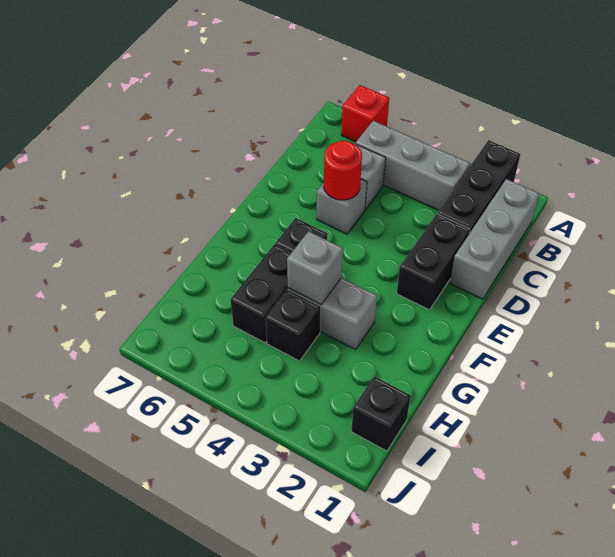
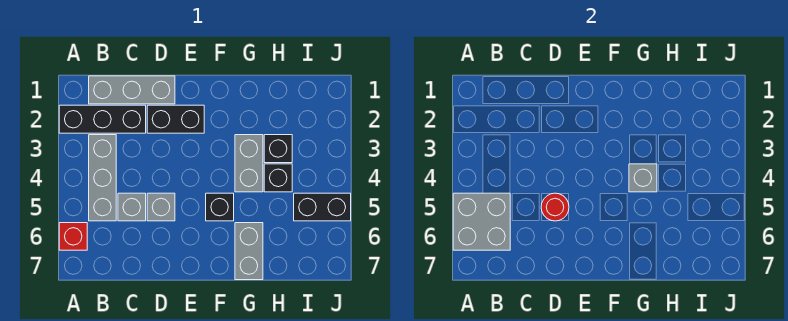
none -> grey brick A5:B6 level 2
black brick G5:H5 level 1 -> black brick I5:J5 level 1
none -> grey brick G6:G7 level 1
black brick I1 level 1 -> black brick H3 level 1

